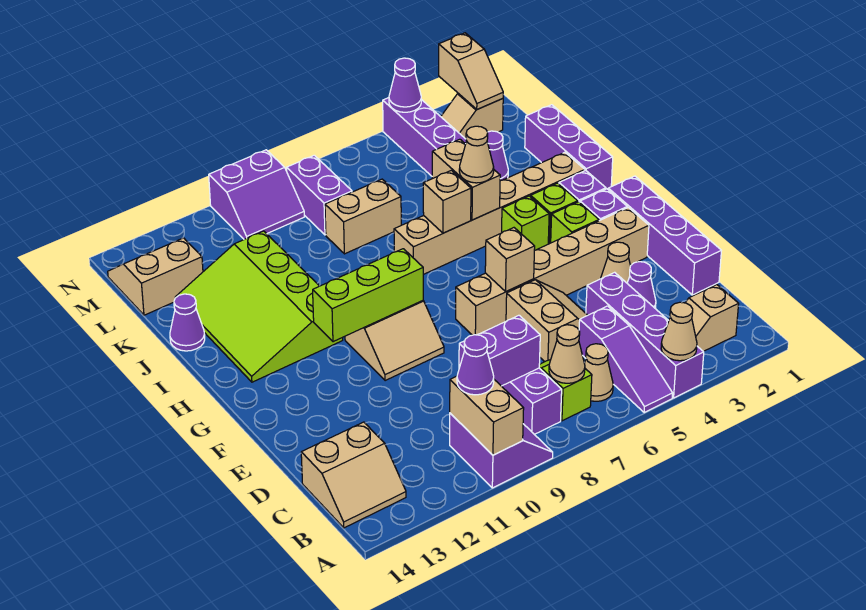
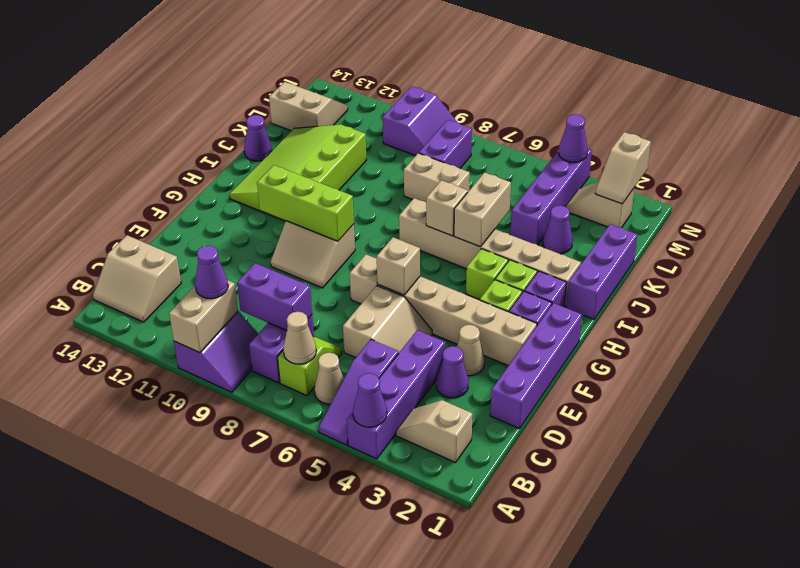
tan cone A4 level 2 -> purple cone A4 level 2
tan cone I5 level 3 -> none
purple slope M9:N10 level 1 top N -> purple slope M9:N10 level 1 top 10

